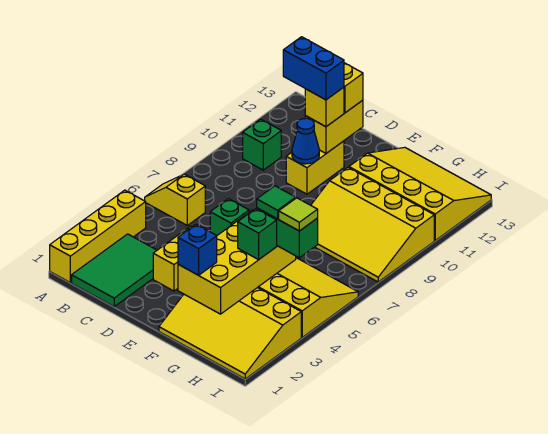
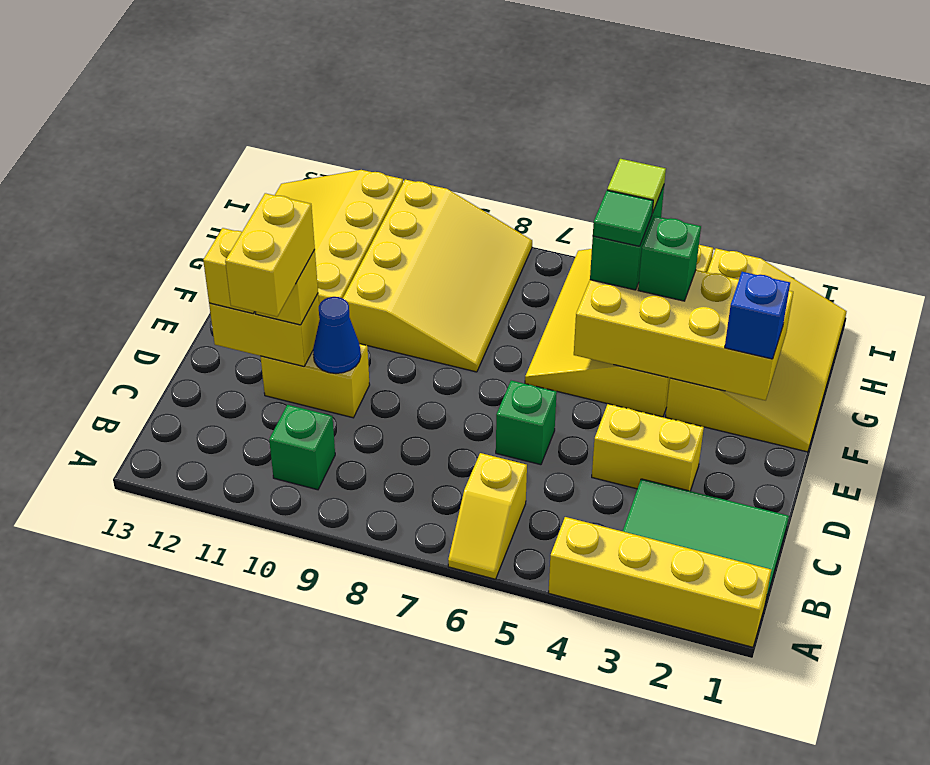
blue brick C11:D11 level 4 -> yellow brick C11:D11 level 4

